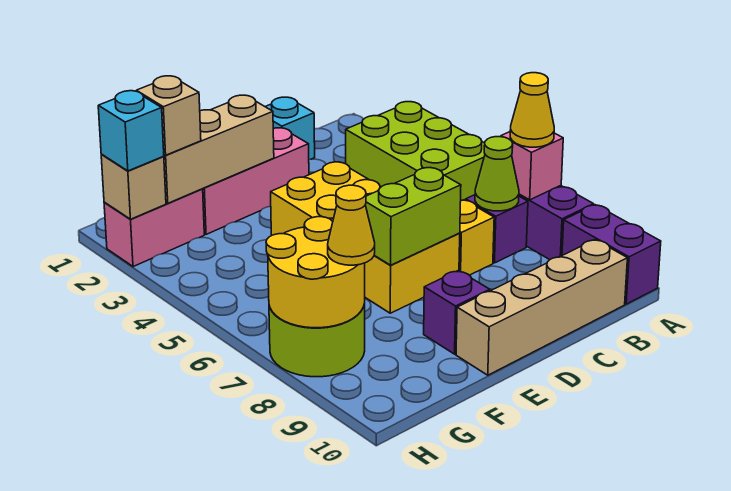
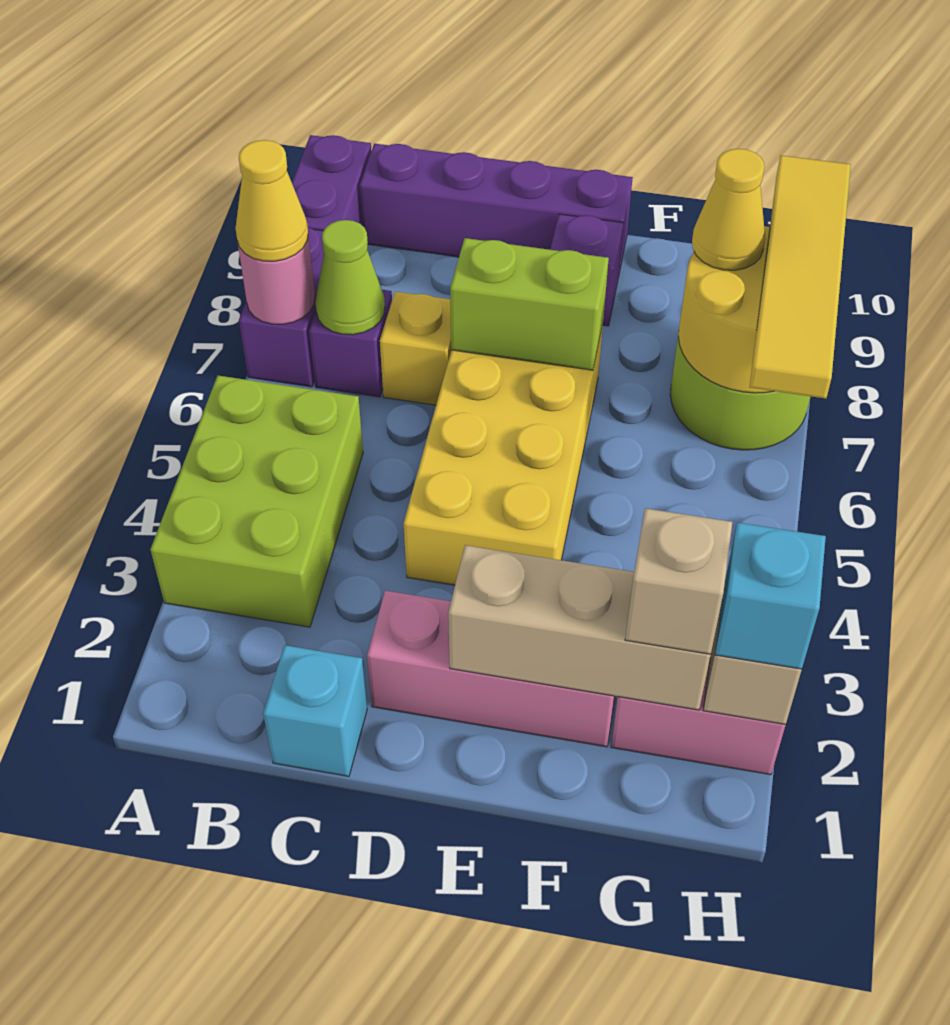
pink brick A7 level 2 -> pink round brick A7 level 2
tan brick B10:E10 level 1 -> purple brick B10:E10 level 1
none -> yellow tile H6:H9 level 3

